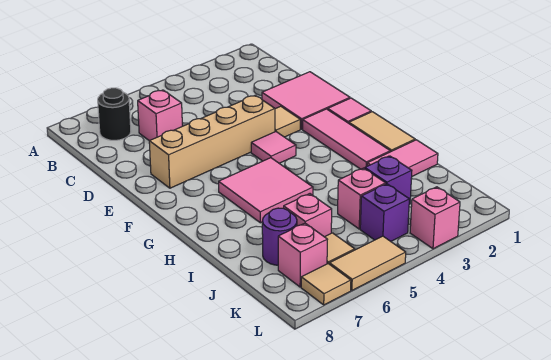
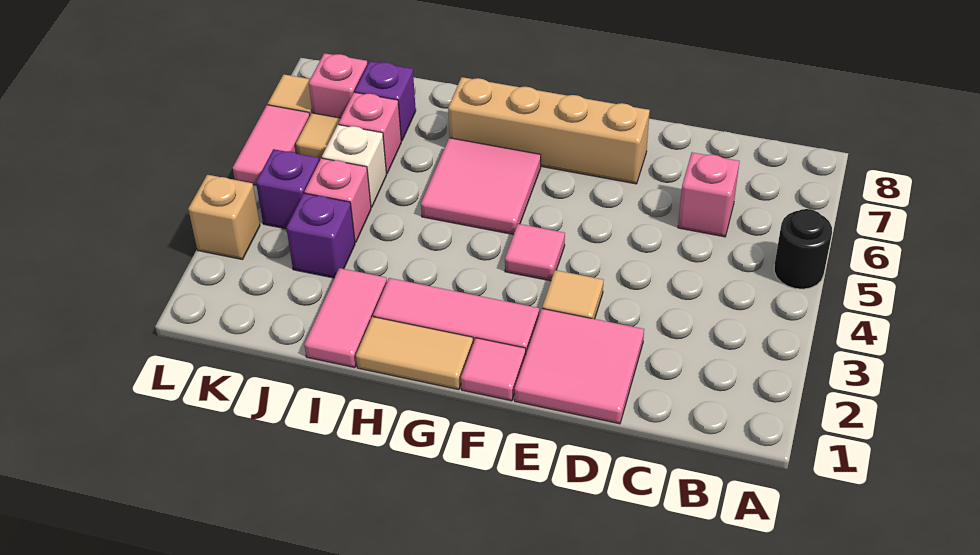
black round brick B7 level 1 -> black round brick A5 level 1
tan brick E4:E7 level 1 -> tan brick E7:H7 level 1
none -> white brick J5 level 1
purple round brick J7 level 1 -> purple brick J7 level 1
pink brick L3 level 1 -> tan brick L3 level 1
tan tile L5:L6 level 1 -> pink tile L5:L6 level 1

